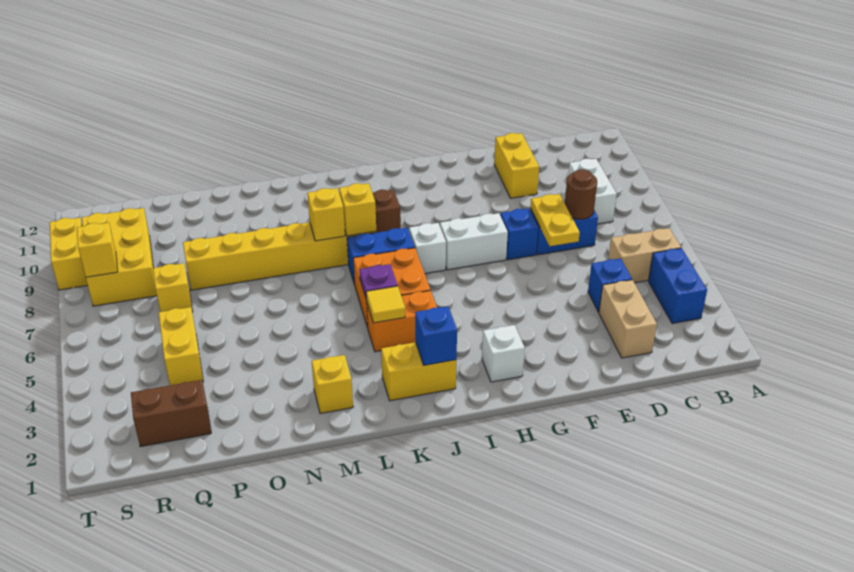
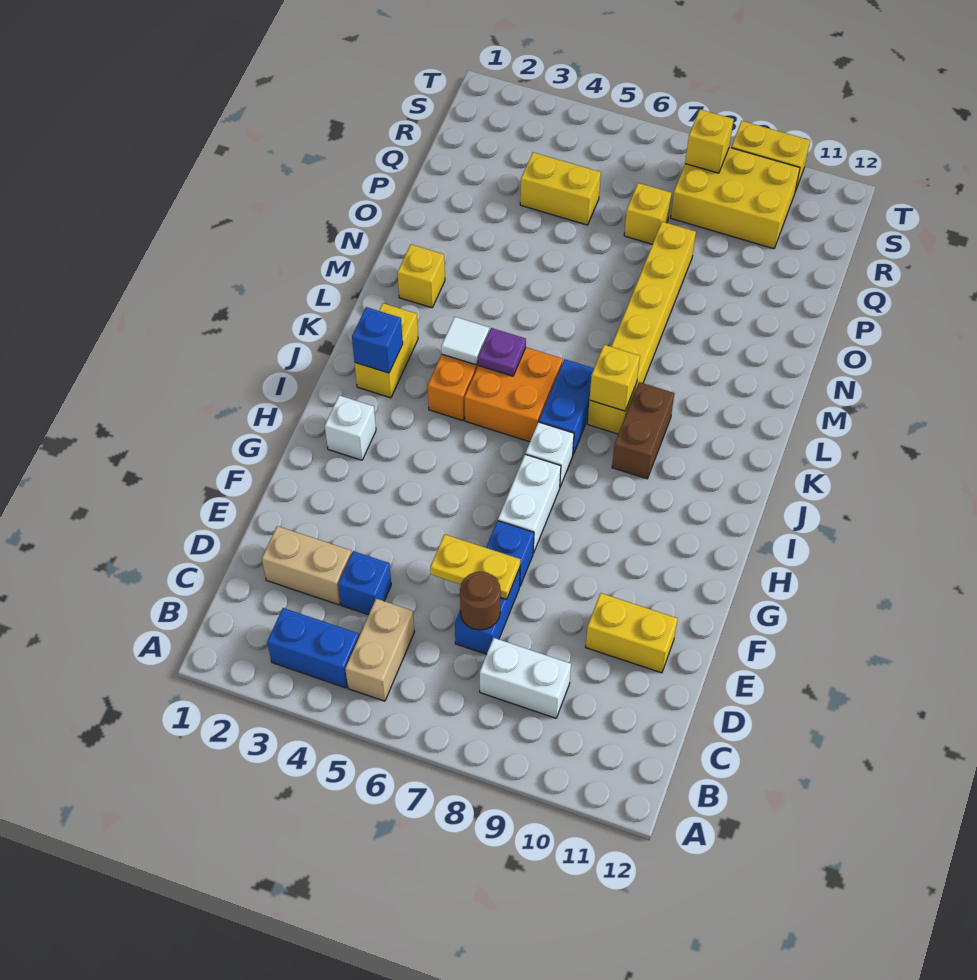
yellow tile K4 level 2 -> white tile K4 level 2
yellow brick L8 level 2 -> none
brown brick Q2:R2 level 1 -> none

